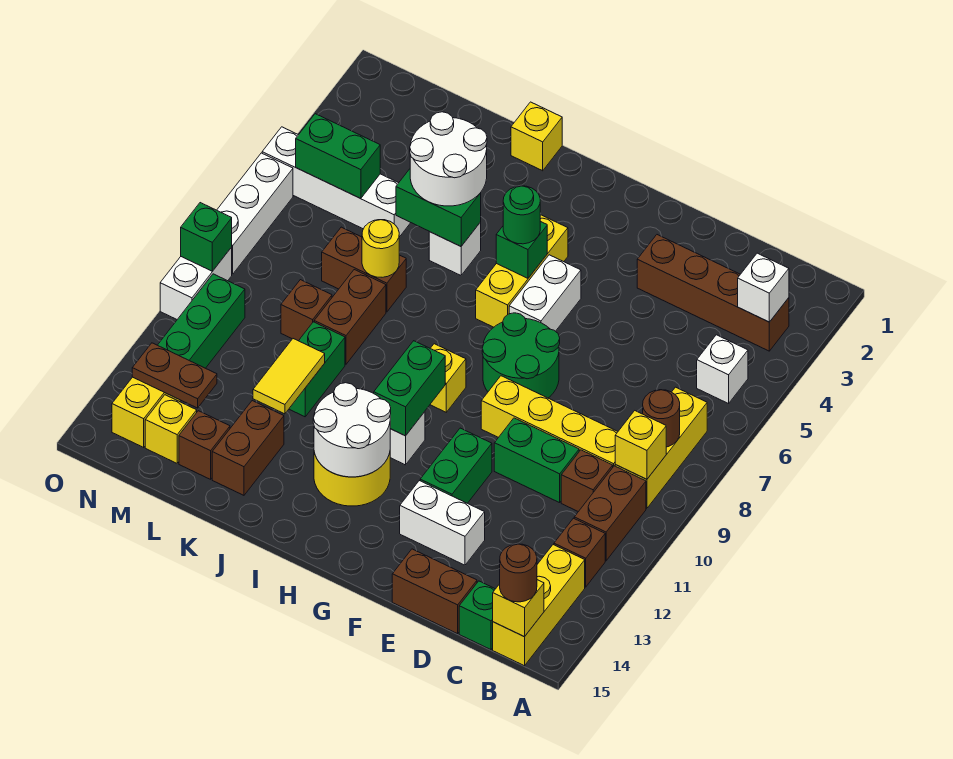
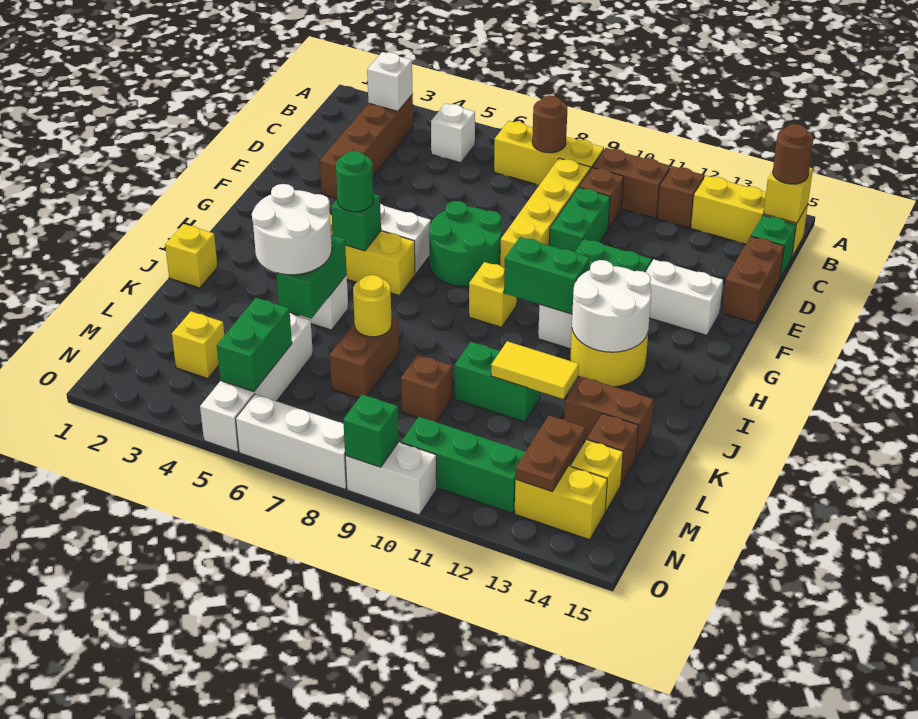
yellow brick B9 level 2 -> yellow brick M3 level 1
white brick E13:F13 level 1 -> white brick F13:F14 level 1
brown brick K8:K9 level 1 -> none

